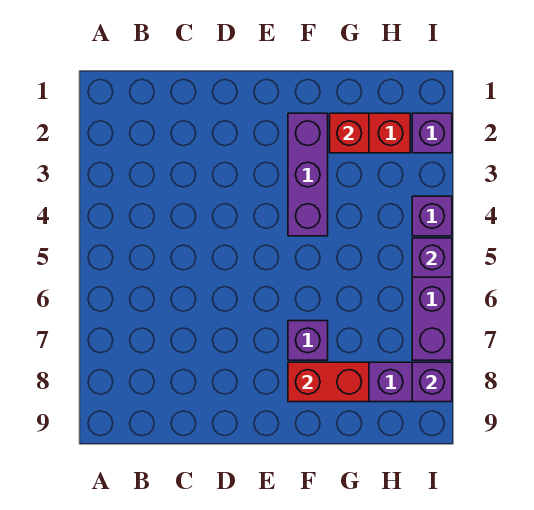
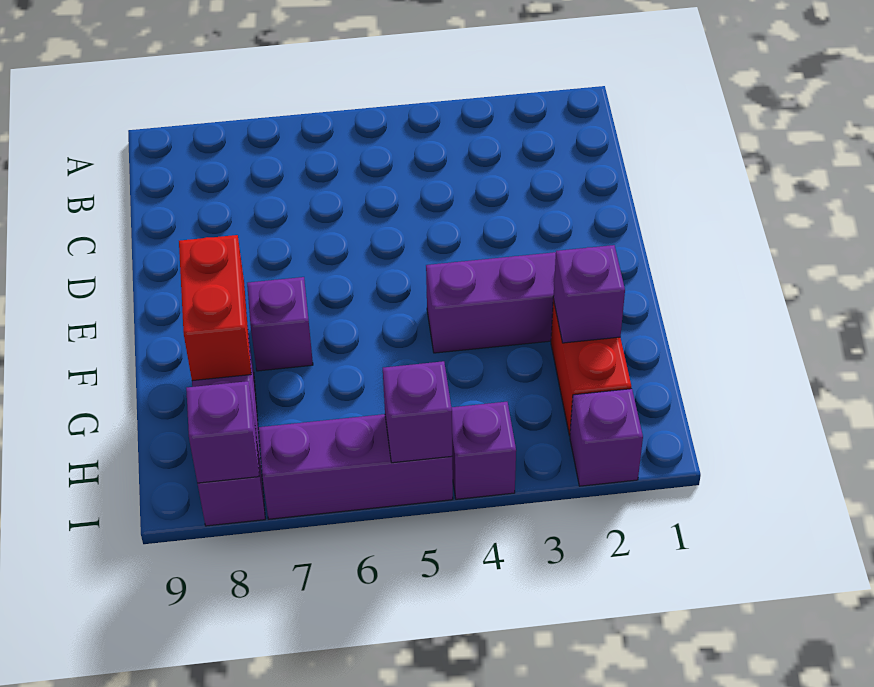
red brick G2 level 2 -> purple brick G2 level 2

